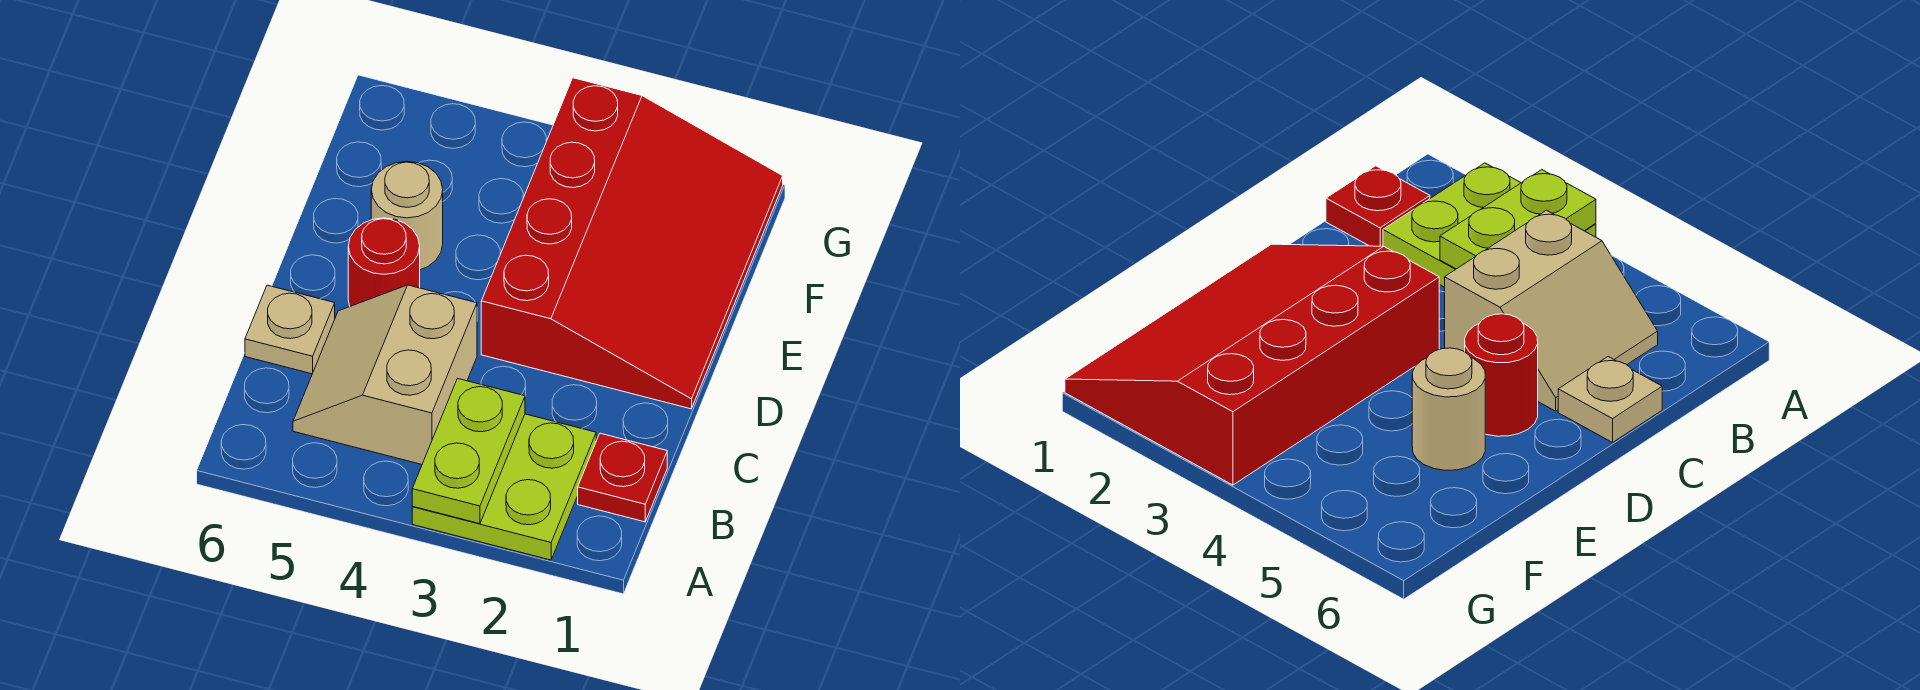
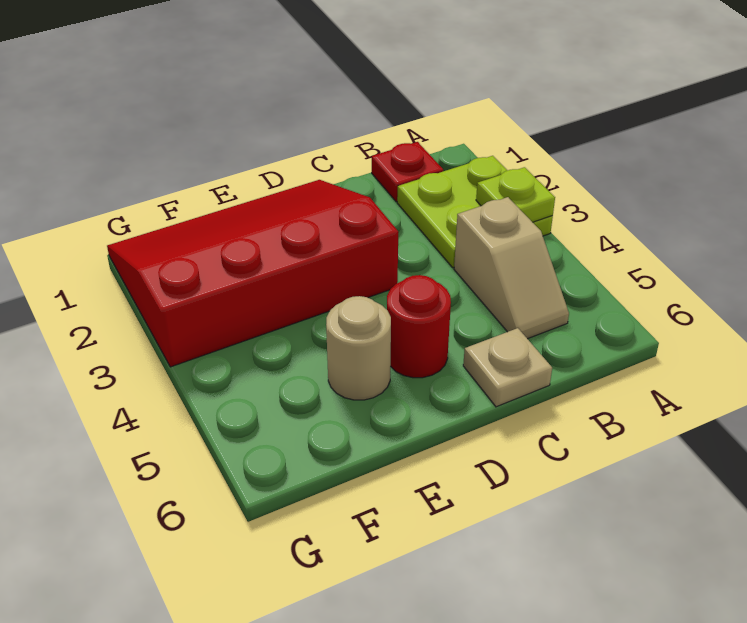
lime plate A3:B3 level 2 -> lime plate A3 level 2
tan slope B4:C5 level 1 top 4 -> tan slope B4:B5 level 1 top 4

